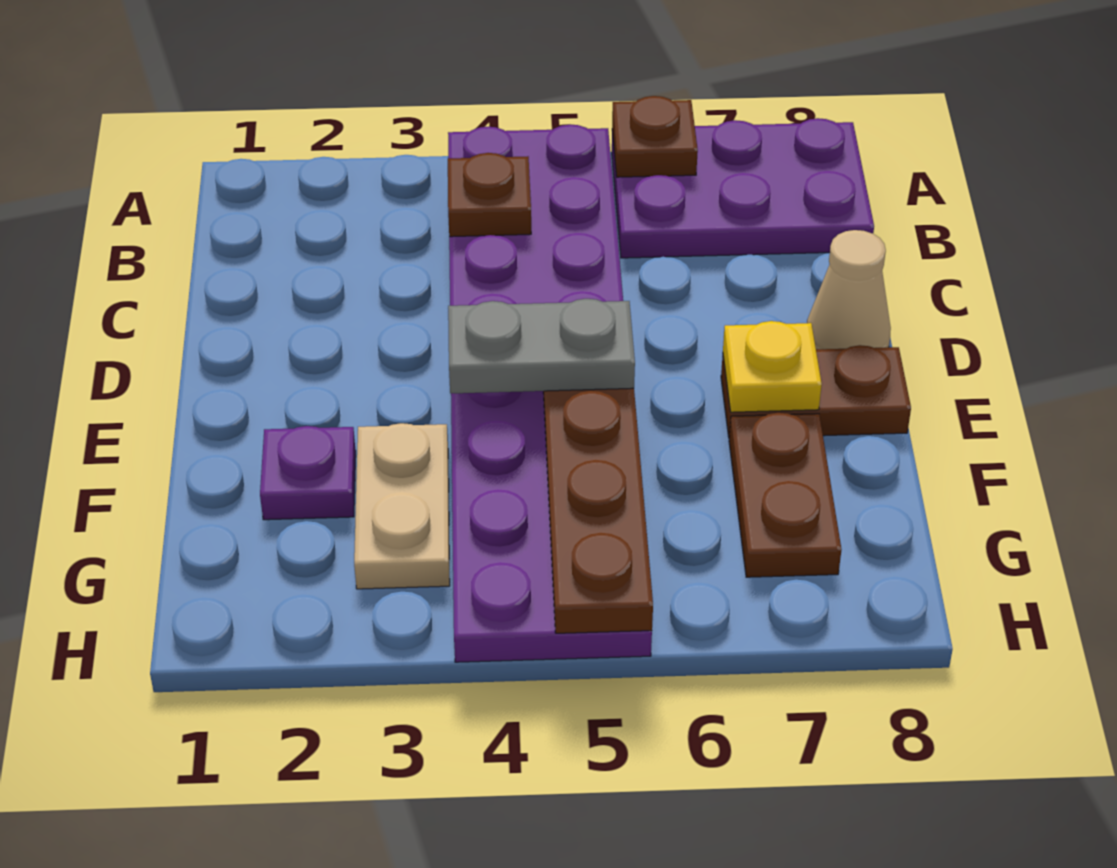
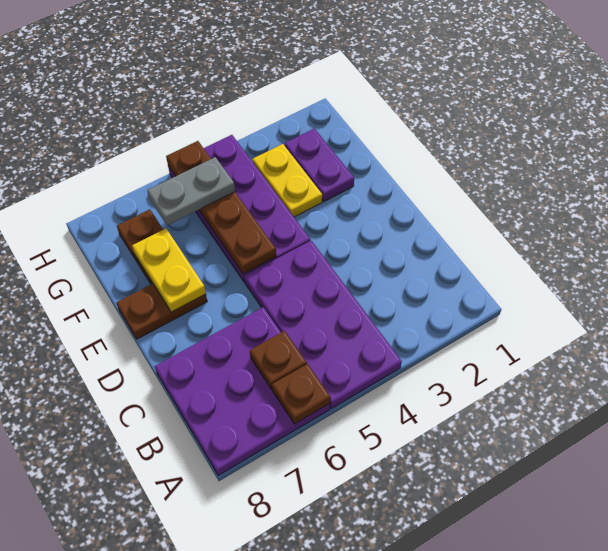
purple plate A6:B8 level 1 -> purple plate A6:C8 level 1
brown plate B4 level 2 -> brown plate B6 level 2
tan cone D8 level 1 -> none
grey plate E4:E5 level 3 -> grey plate G5:G6 level 3
yellow plate E7 level 2 -> yellow plate E7:F7 level 2
purple plate F2 level 1 -> purple plate F2:G2 level 1
tan plate F3:G3 level 1 -> yellow plate F3:G3 level 1

